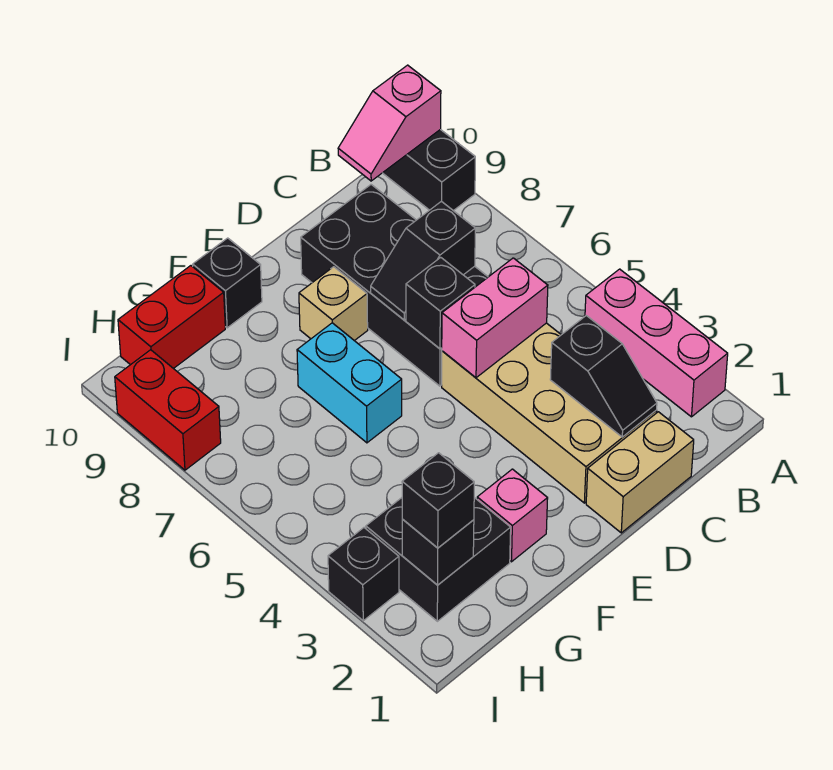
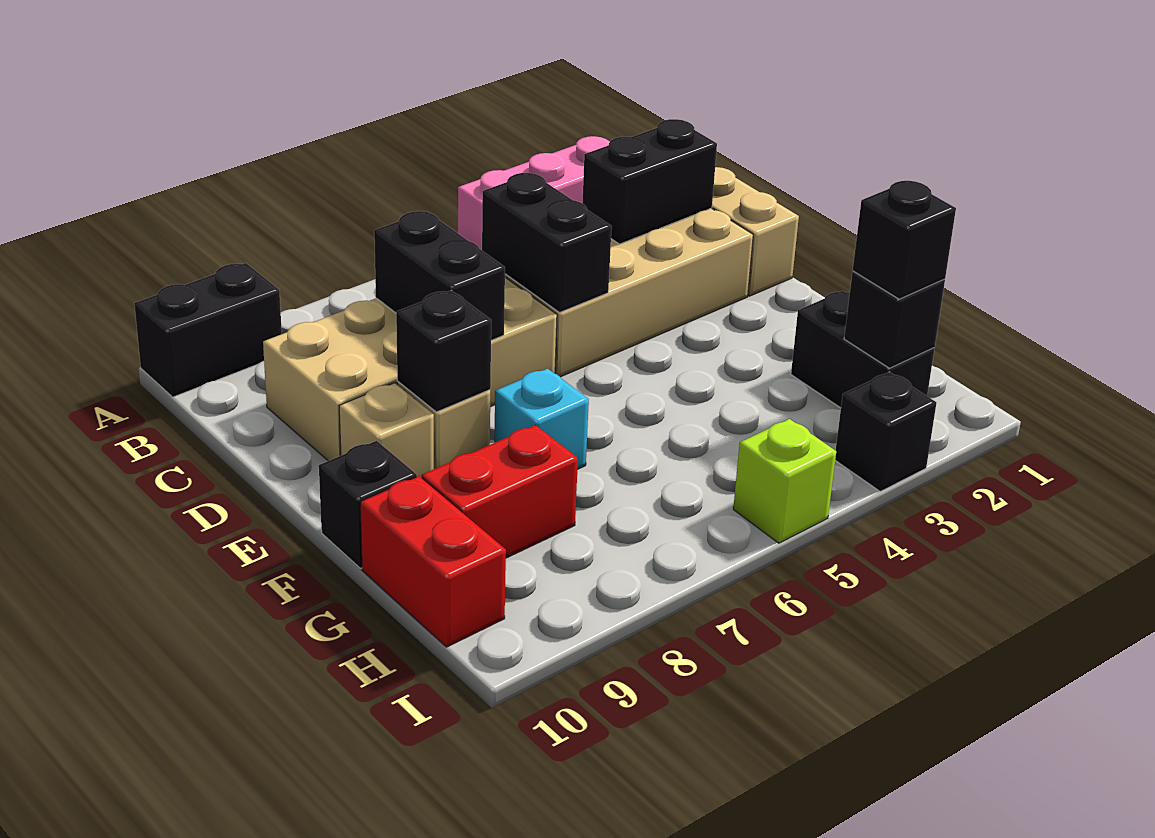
pink slope A10:B10 level 2 top A -> none
black slope C2:C3 level 2 top 3 -> black brick C2:C3 level 2
pink brick C5:D5 level 2 -> black brick C5:D5 level 2
black brick C6:D9 level 1 -> tan brick C6:D9 level 1
black slope C7:D7 level 2 top C -> black brick C7:D7 level 2
black brick D6 level 2 -> black brick E8 level 2
none -> tan brick E9 level 1
pink brick F2 level 1 -> none
cyan brick F6:F7 level 1 -> cyan brick F7 level 1
black brick G2:H3 level 1 -> black brick G2:H2 level 1
none -> lime brick I5 level 1
red brick I8:I9 level 1 -> red brick G8:G9 level 1

